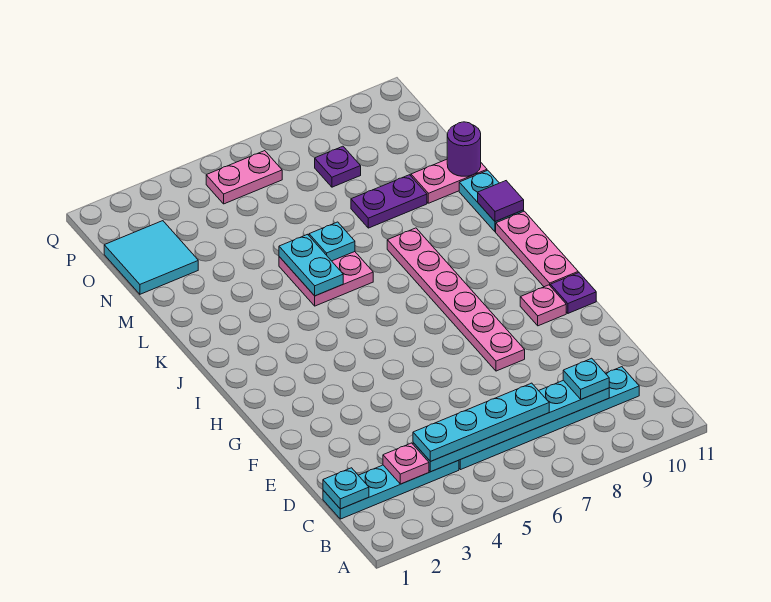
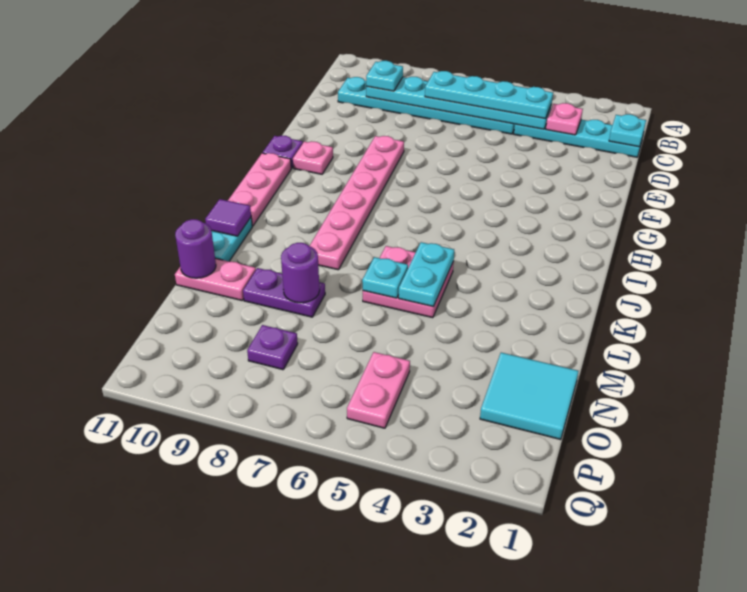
none -> purple round brick M8 level 2
pink plate P5:P6 level 1 -> pink plate O5:P5 level 1

